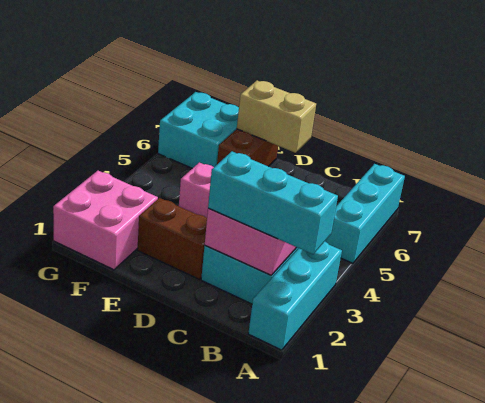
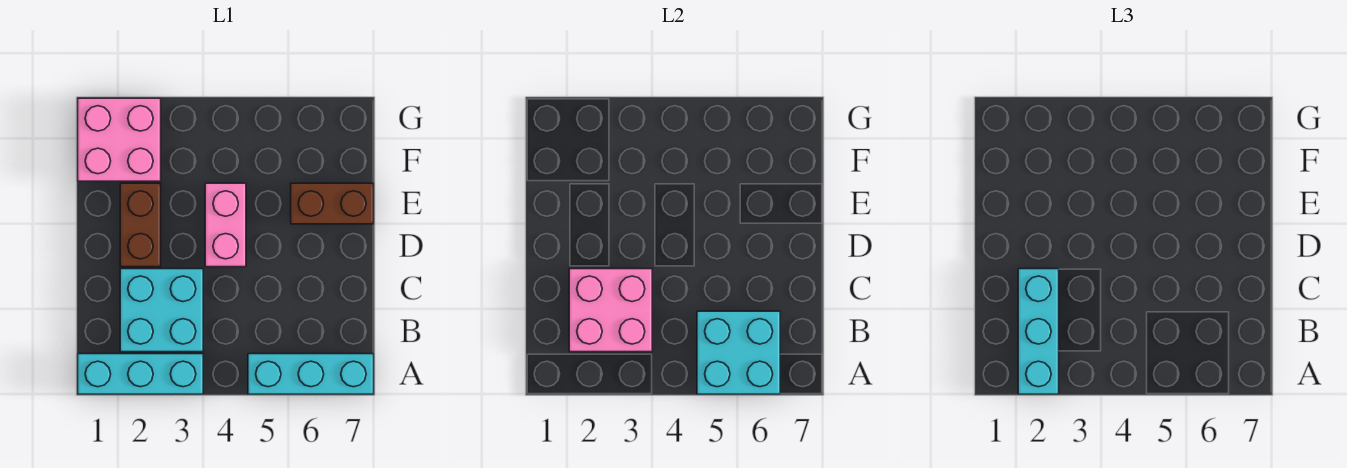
tan brick D7:E7 level 2 -> none
cyan brick F6:G7 level 1 -> cyan brick A5:B6 level 2

